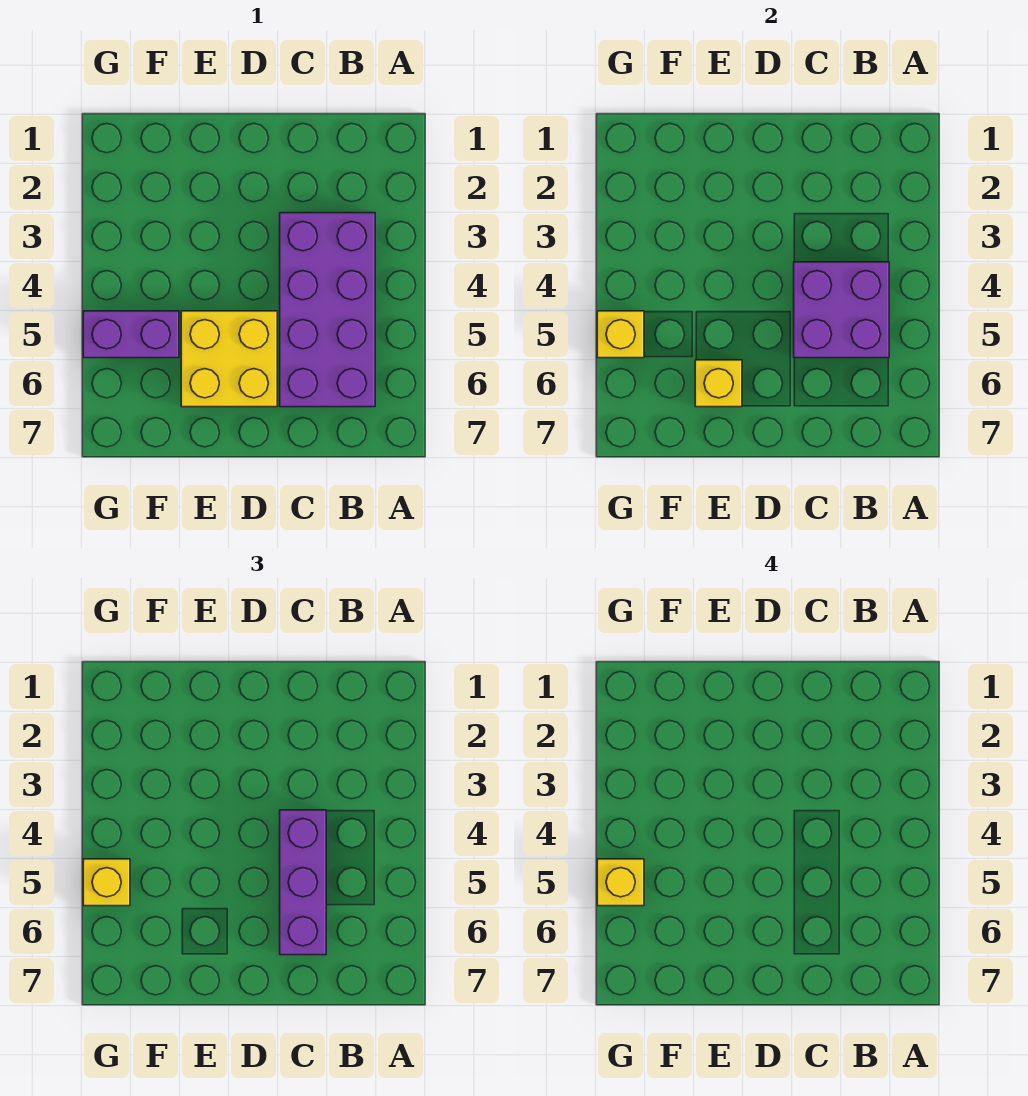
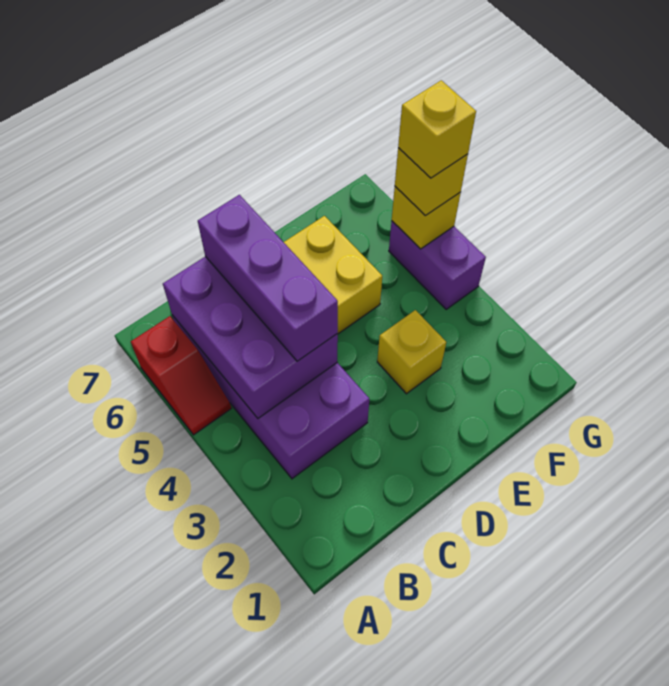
none -> red slope A5:A6 level 1 top 6
purple brick B4:C5 level 2 -> purple brick B4:C6 level 2
yellow brick E6 level 2 -> yellow brick E3 level 1
purple brick F5:G5 level 1 -> purple brick G4:G5 level 1

